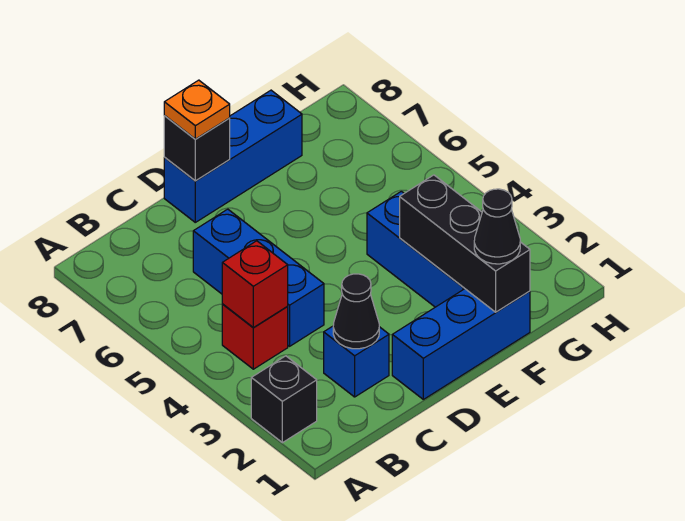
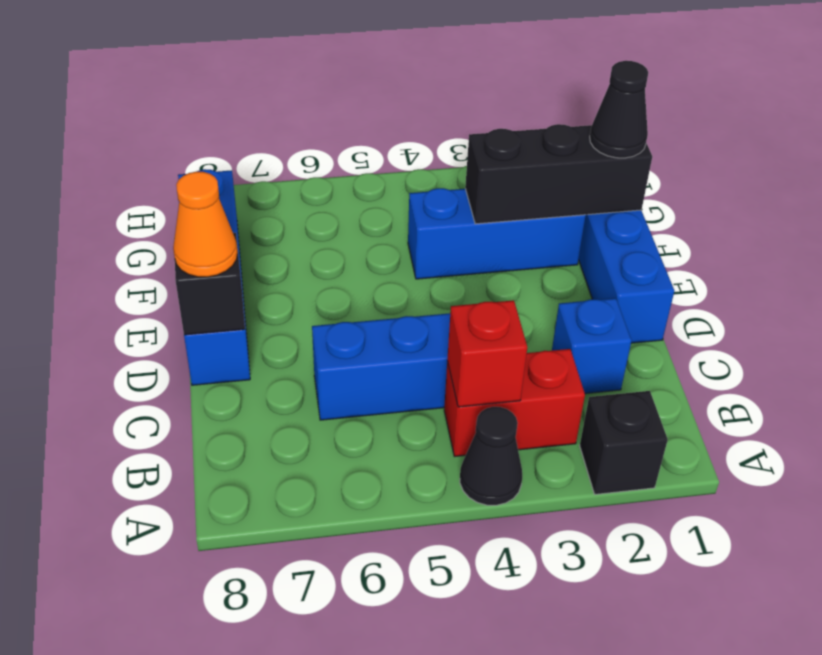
red brick B4 level 1 -> red brick B3:B4 level 1
black cone C2 level 2 -> black cone A4 level 1
blue brick D8:F8 level 1 -> blue brick D8:G8 level 1
orange plate D8 level 3 -> orange cone D8 level 3

